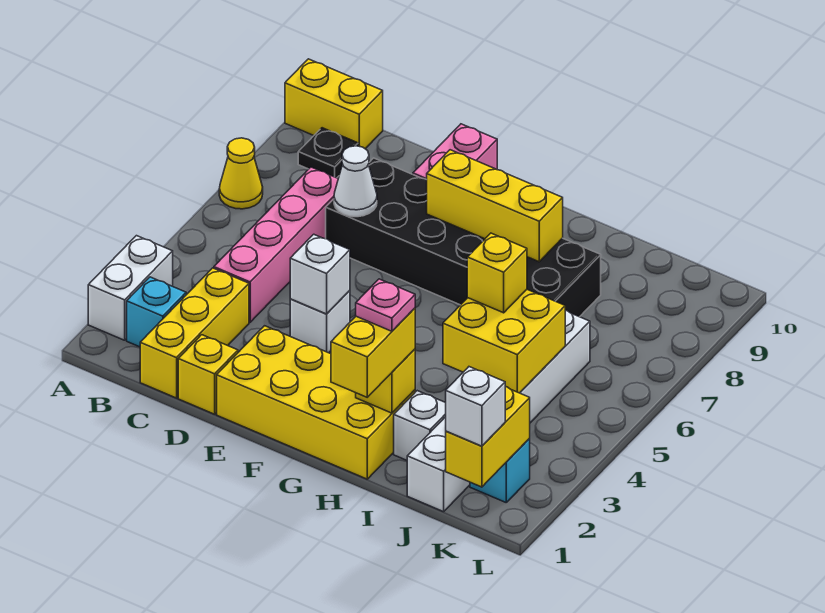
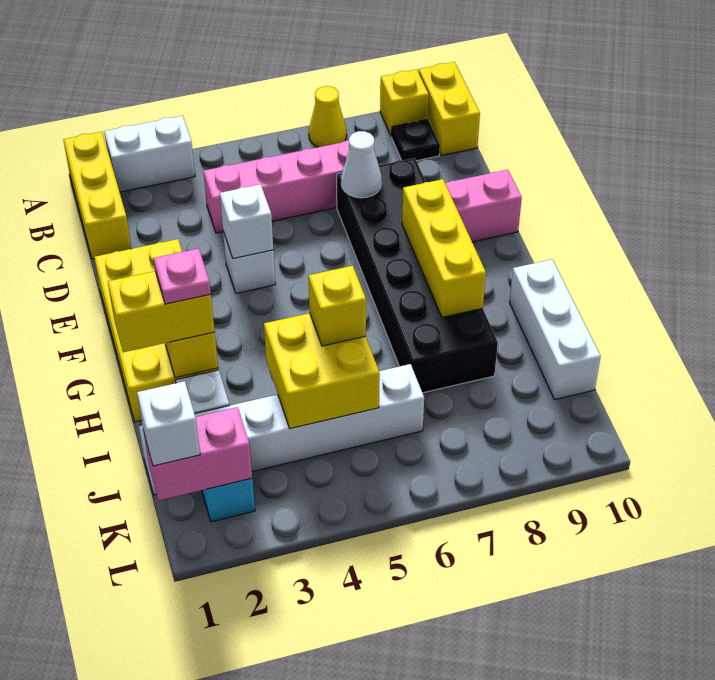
cyan brick B2 level 1 -> none
yellow brick C1:C3 level 1 -> yellow brick A1:C1 level 1
yellow brick D1 level 1 -> yellow brick A9 level 1
none -> white brick H10:J10 level 1
yellow brick K1:K2 level 2 -> pink brick K1:K2 level 2

